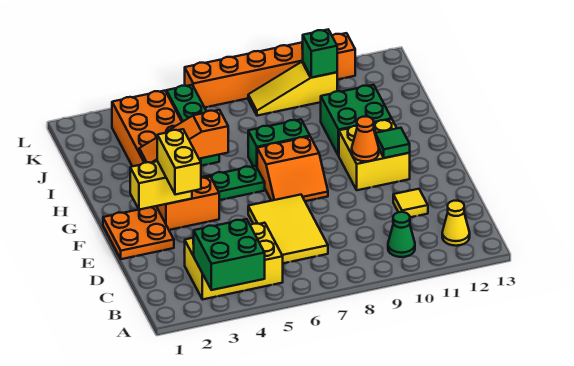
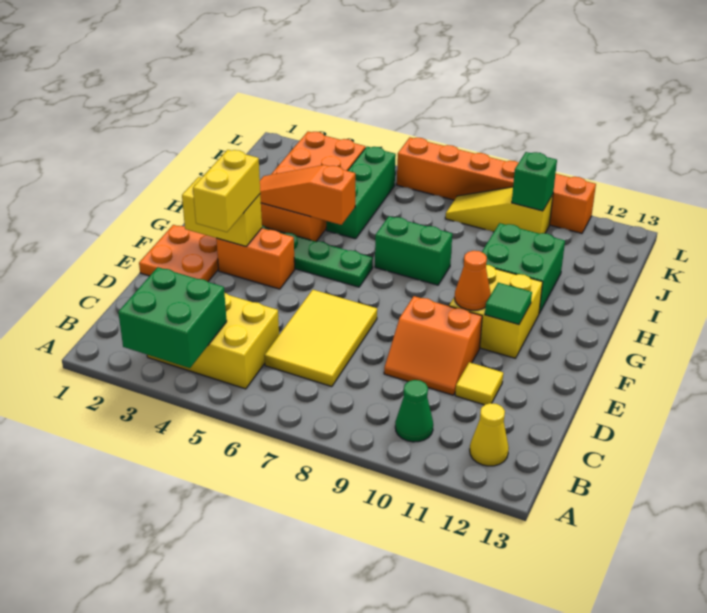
orange slope F7:G8 level 1 top G -> orange slope D9:E10 level 1 top E

